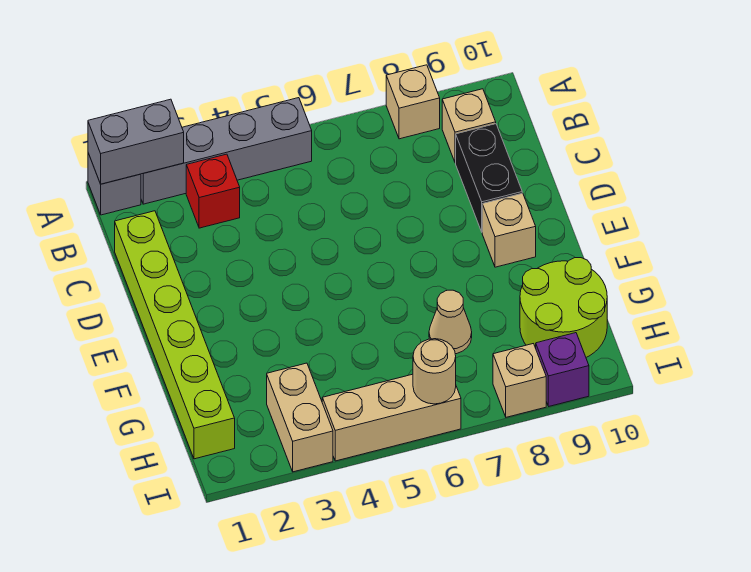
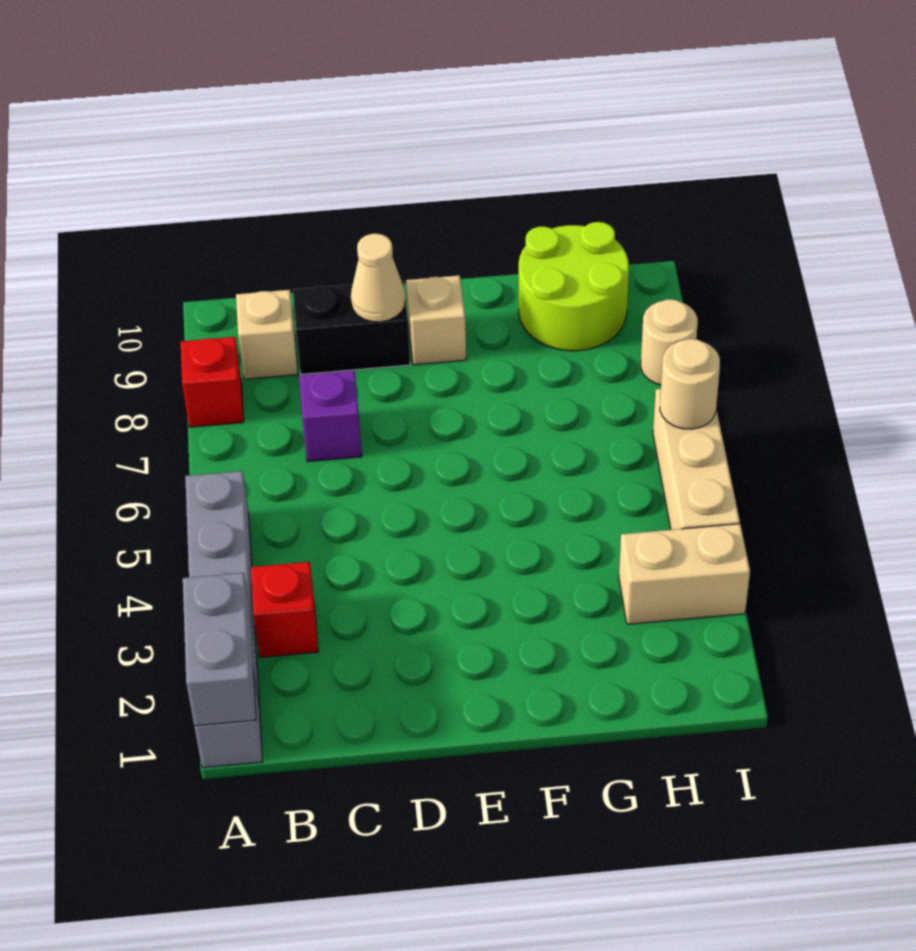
tan brick A8 level 1 -> red brick A8 level 1
lime brick C1:H1 level 1 -> none
tan cone G7 level 1 -> tan cone D9 level 2
tan brick I8 level 1 -> tan round brick I8 level 1
purple brick I9 level 1 -> purple brick C7 level 1

